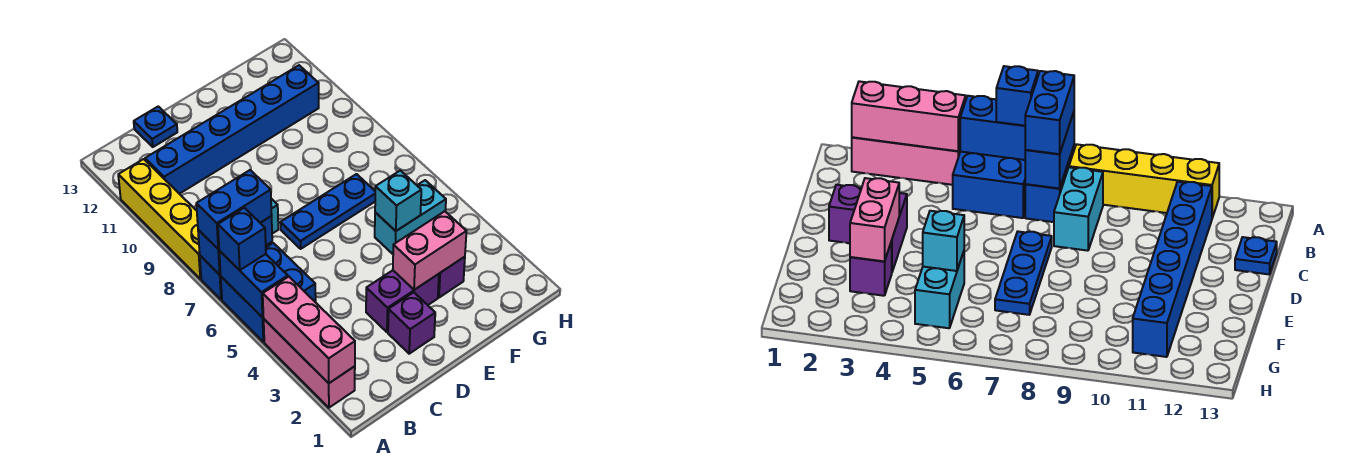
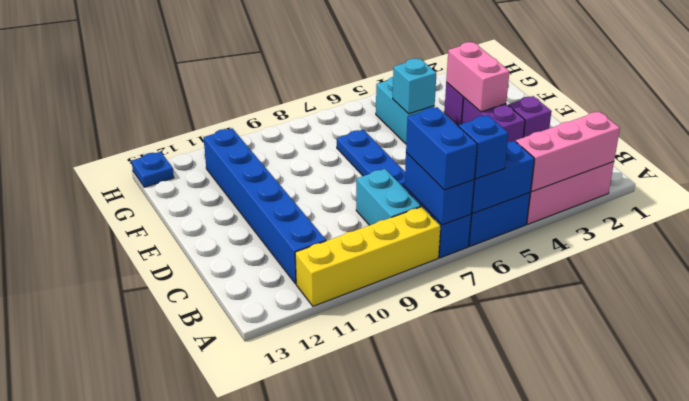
blue plate C13 level 1 -> blue plate H13 level 1

